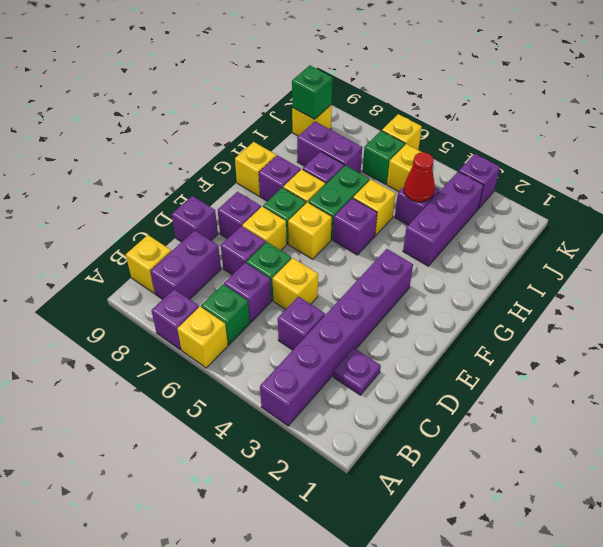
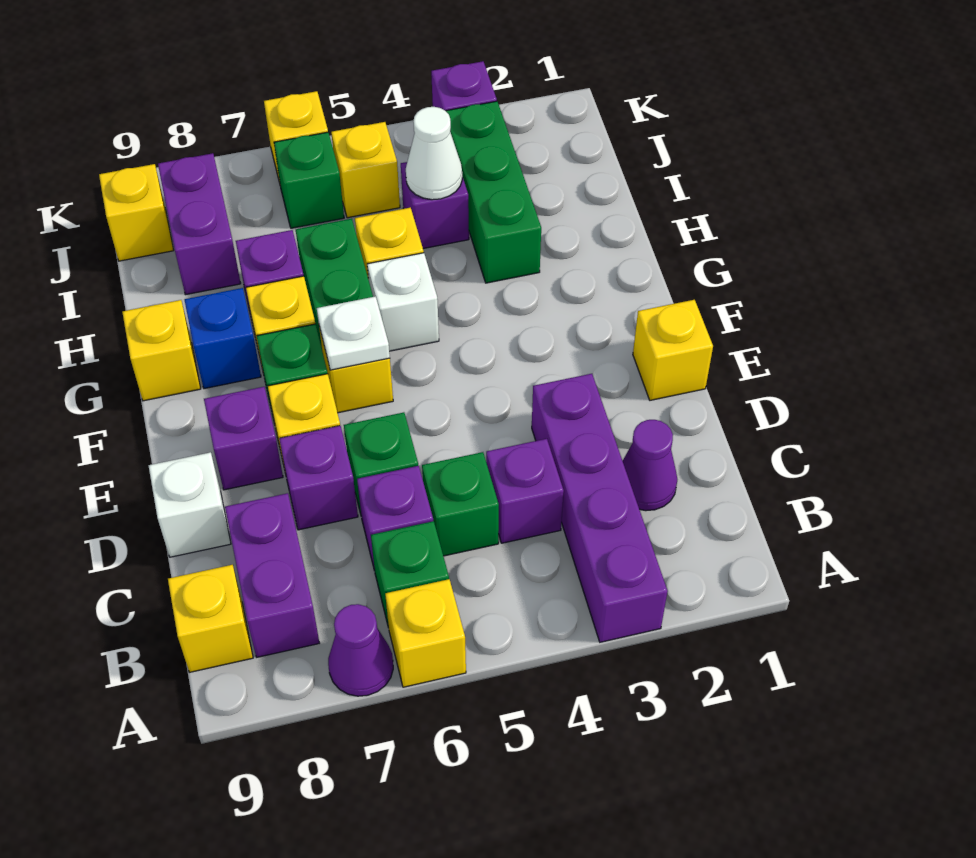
purple brick A3:F3 level 1 -> purple brick A3:D3 level 1
purple brick A7 level 1 -> purple cone A7 level 1
purple plate C2 level 1 -> purple cone C2 level 1
yellow brick D5 level 1 -> yellow brick E1 level 1
purple brick D9 level 1 -> white brick D9 level 1
none -> white plate F6 level 2
purple brick G5 level 1 -> white brick G5 level 1
purple brick G8 level 1 -> blue brick G8 level 1
purple brick H3:J3 level 1 -> green brick H3:J3 level 1
red cone I4 level 2 -> white cone I4 level 2
purple brick I7:I8 level 1 -> purple brick I8:J8 level 1
green brick J9 level 2 -> green brick C5 level 1

